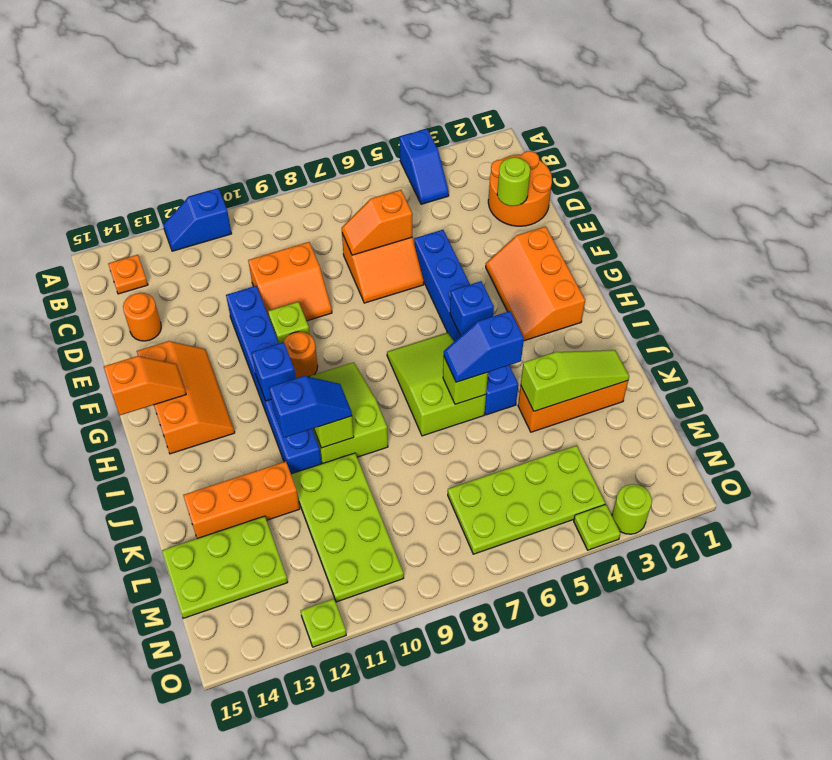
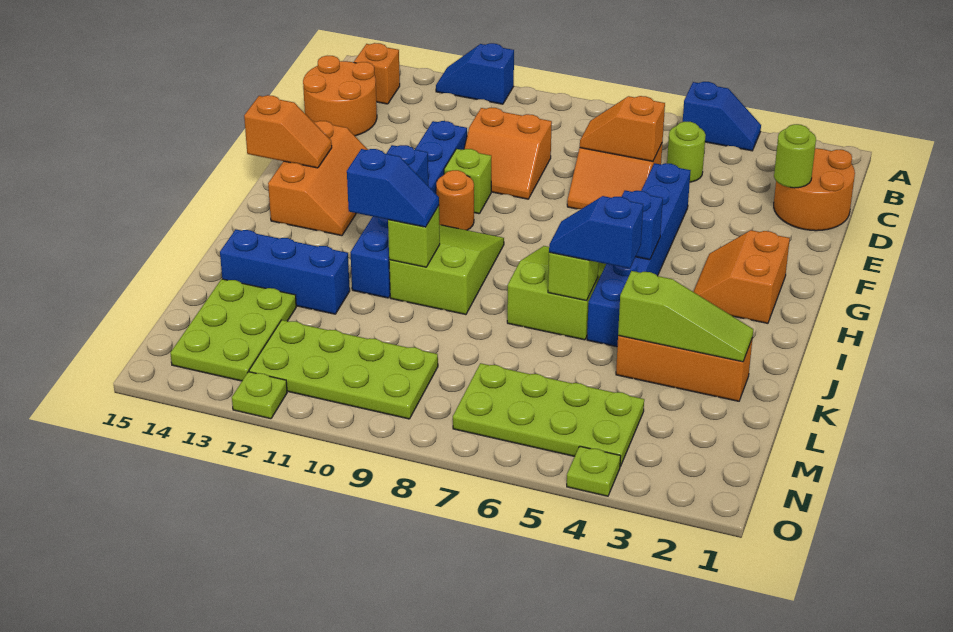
blue slope A4:B4 level 1 top A -> blue slope A4:A5 level 1 top 5
orange plate B14 level 1 -> orange brick B14 level 1
orange round brick D14 level 1 -> orange round brick C14:D15 level 1
orange slope F2:H3 level 1 top 2 -> orange slope G2:H3 level 1 top 2
lime plate K10:N11 level 1 -> lime plate M9:N12 level 1
orange brick K12:K14 level 1 -> blue brick K12:K14 level 1
lime plate L13:M15 level 1 -> lime plate L13:N14 level 1
lime round brick O3 level 1 -> lime round brick C5 level 1

